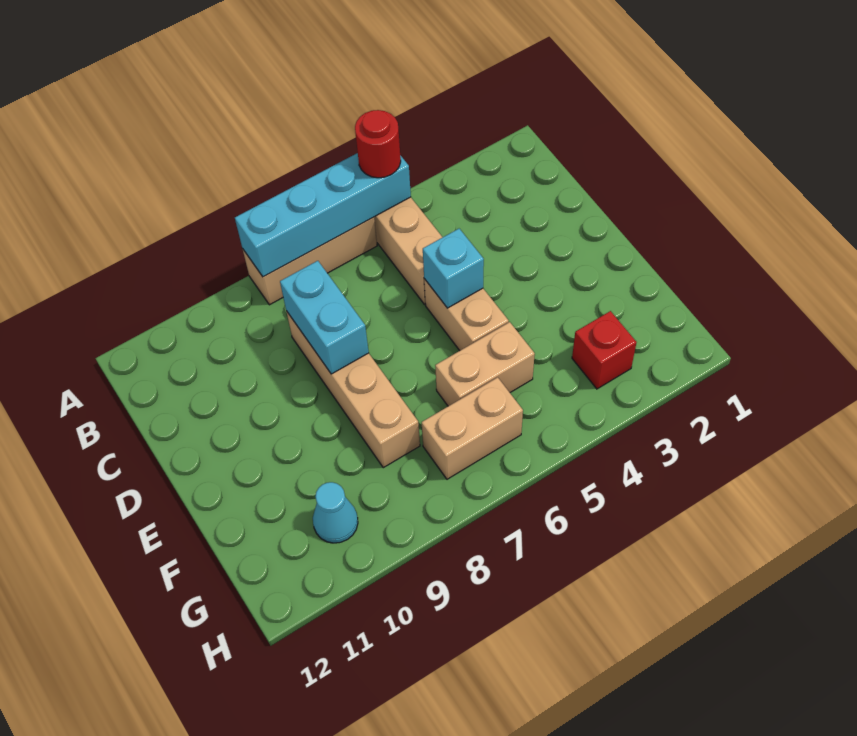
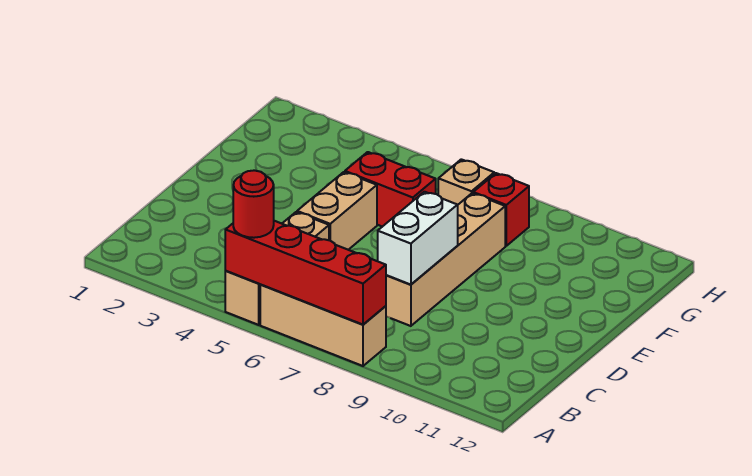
cyan brick A5:A8 level 2 -> red brick A5:A8 level 2
cyan brick C8:D8 level 2 -> white brick C8:D8 level 2
cyan brick D5 level 2 -> none
tan brick F5:F6 level 1 -> red brick F5:F6 level 1
red brick G3 level 1 -> red brick G8 level 1
tan brick G6:G7 level 1 -> tan brick G7 level 1
cyan cone G10 level 1 -> none

